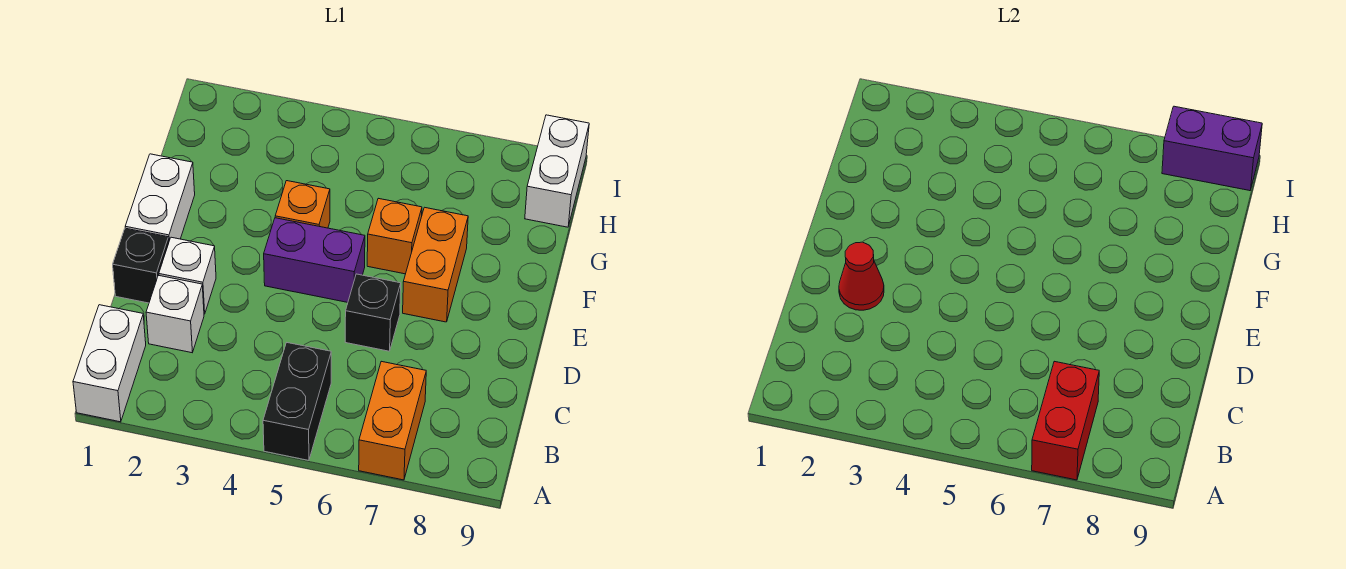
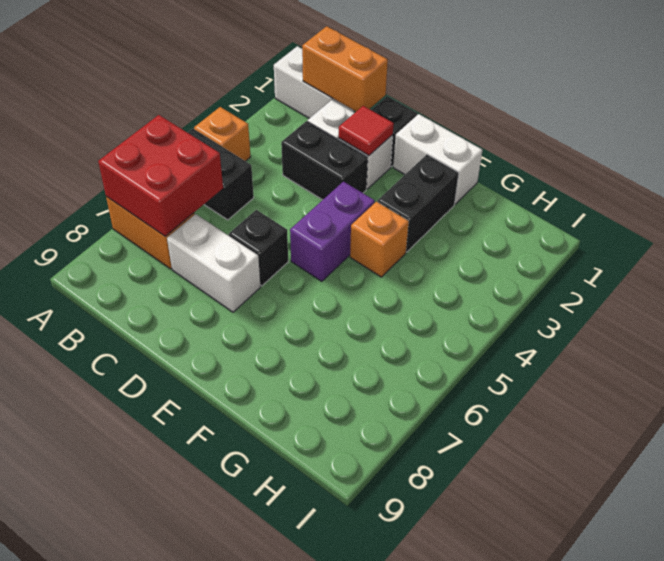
red brick A7:B7 level 2 -> red brick A6:B7 level 2
none -> black brick C3:D3 level 1
red cone D2 level 2 -> red tile D2 level 2
orange brick E7:F7 level 1 -> orange brick B1:C1 level 2
none -> black brick F2:F3 level 1
orange brick F6 level 1 -> orange brick A4 level 1
white brick H9:I9 level 1 -> white brick C7:D7 level 1
purple brick I8:I9 level 2 -> none

